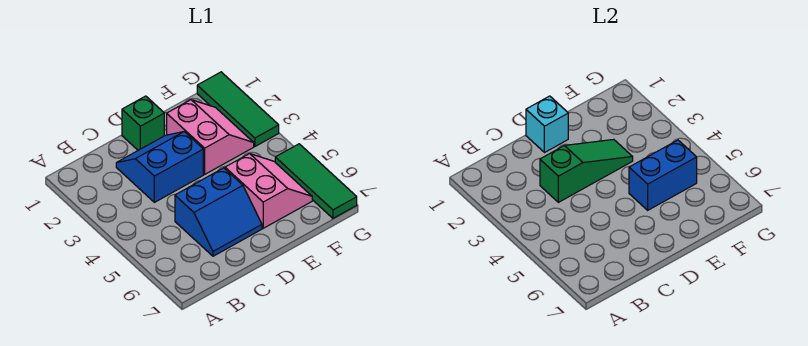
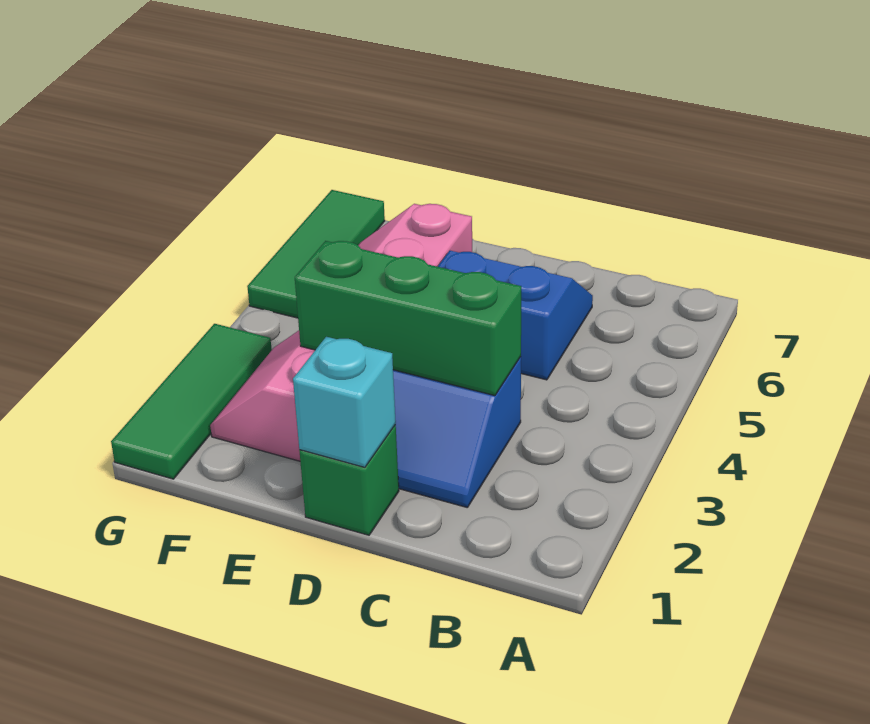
green slope C3:E3 level 2 top C -> green brick C3:E3 level 2
blue brick E5:F5 level 2 -> none

